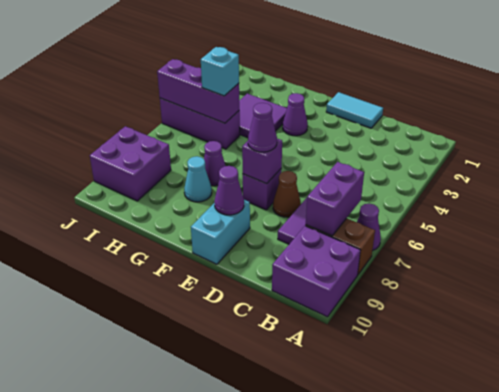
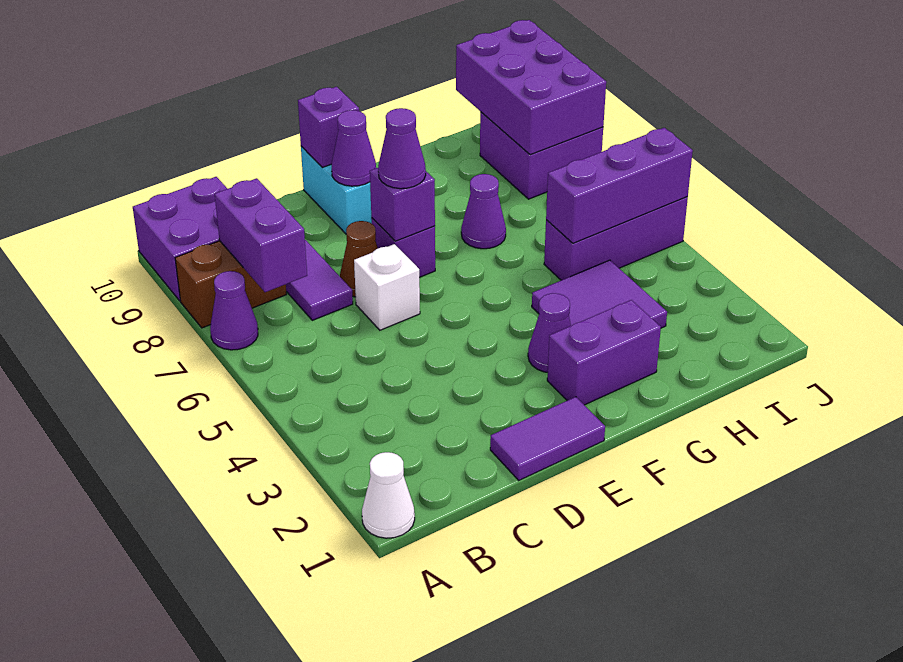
none -> white cone A1 level 1
cyan tile D1:E1 level 1 -> purple tile D1:E1 level 1
none -> white brick D6 level 1
none -> purple brick E10 level 2
none -> purple brick F2:G2 level 1
cyan cone G8 level 1 -> none
cyan brick H5 level 3 -> none
none -> purple brick I8:J10 level 2

